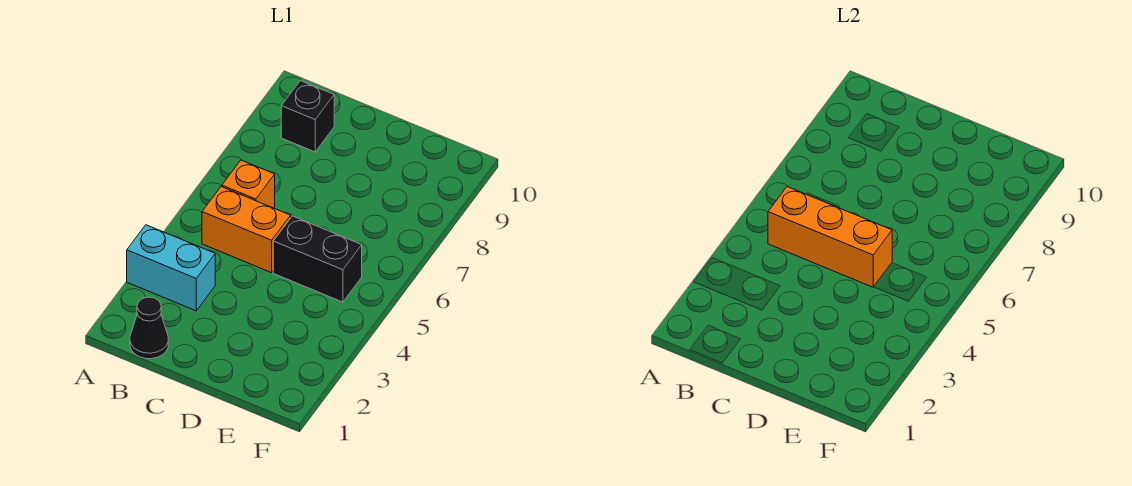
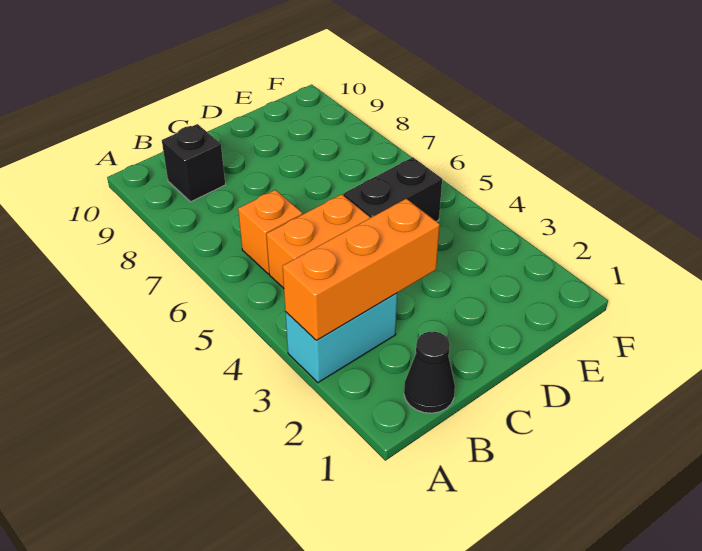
orange brick B5:D5 level 2 -> orange brick A3:C3 level 2

